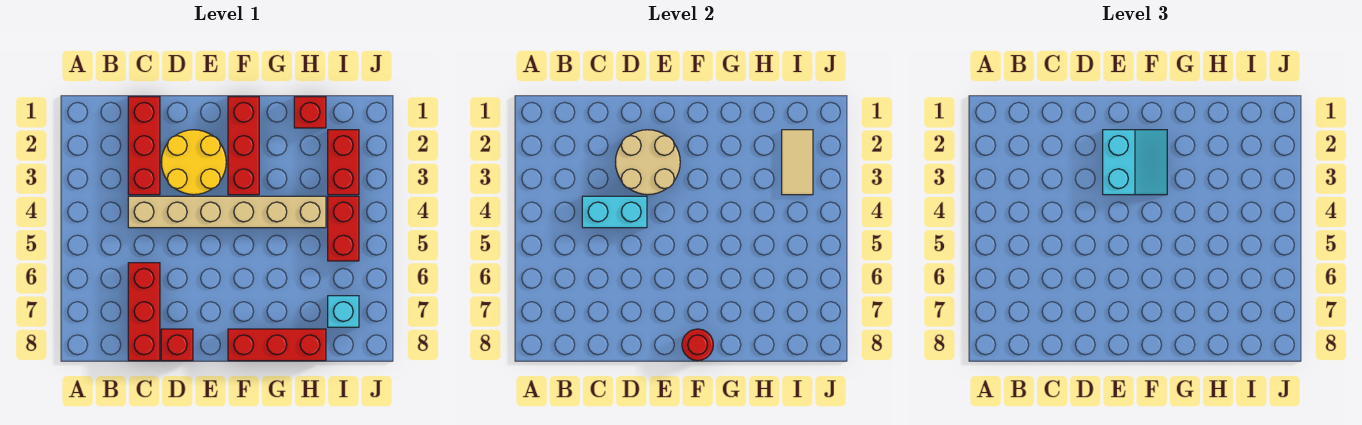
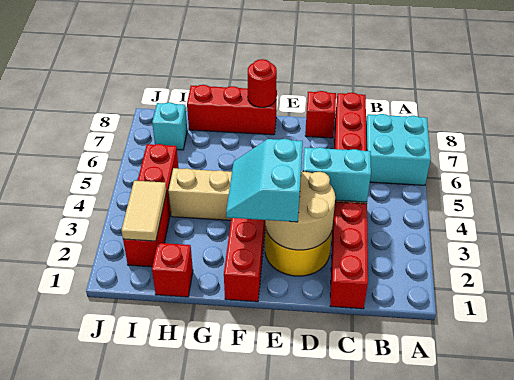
none -> cyan brick A6:B7 level 1

